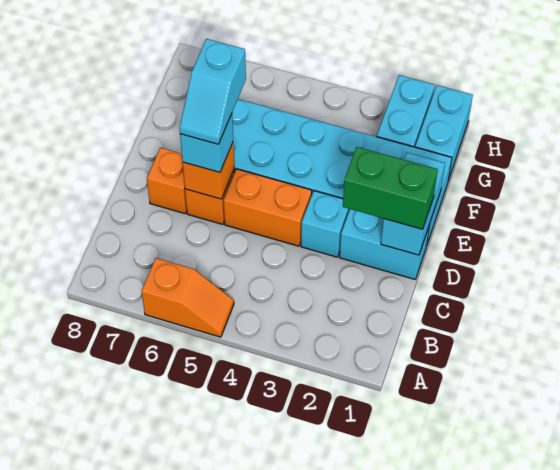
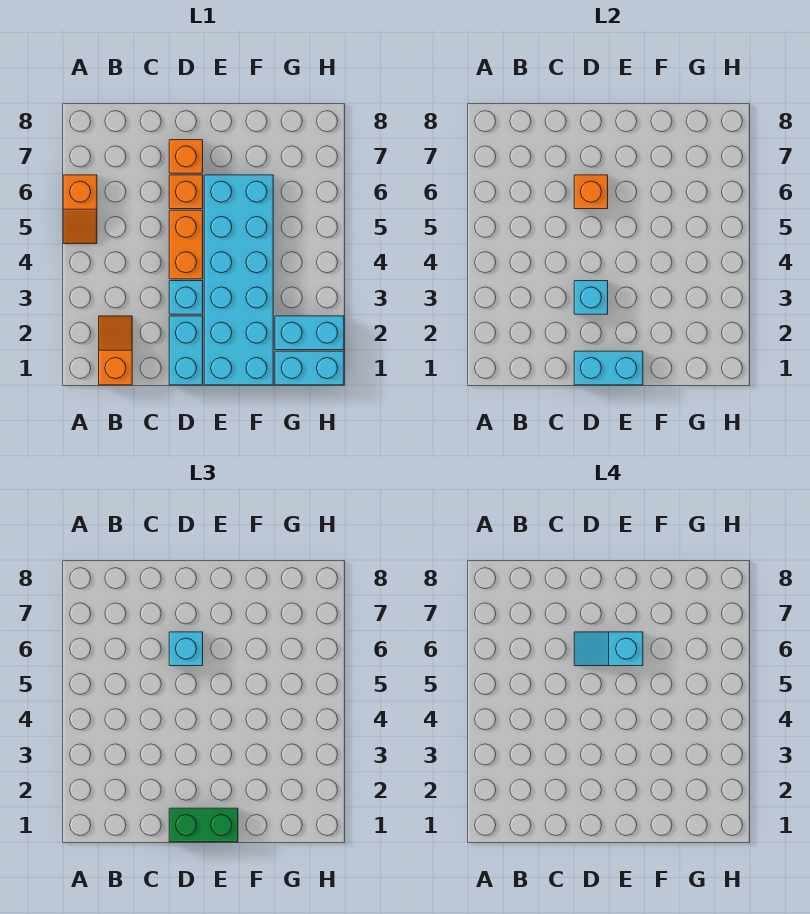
none -> orange slope B1:B2 level 1 top 1
green brick D1:D2 level 3 -> green brick D1:E1 level 3
none -> cyan brick D3 level 2

